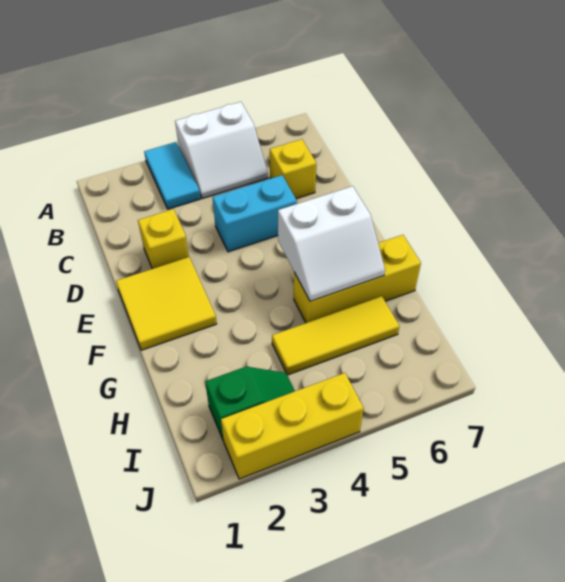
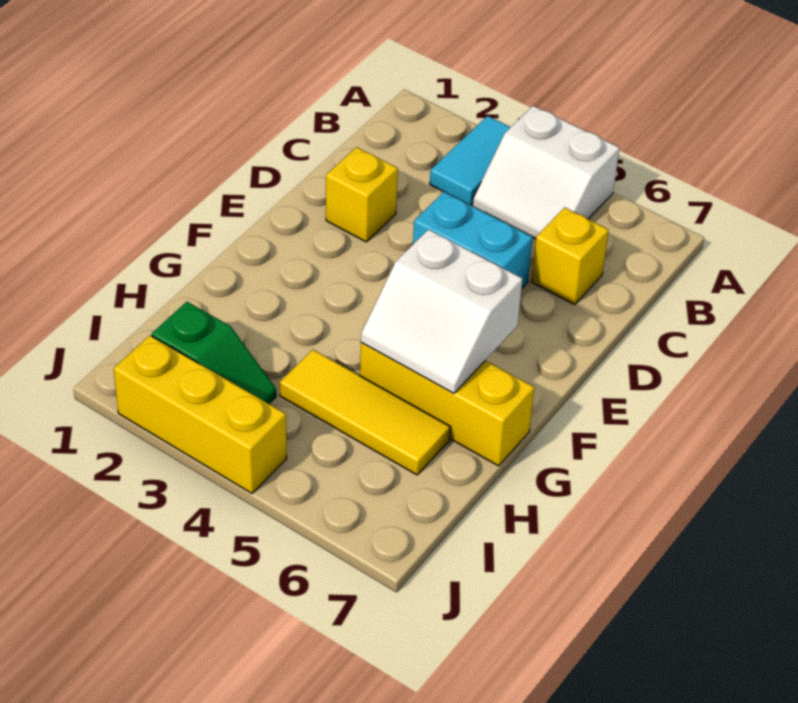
yellow tile E1:F2 level 1 -> none

